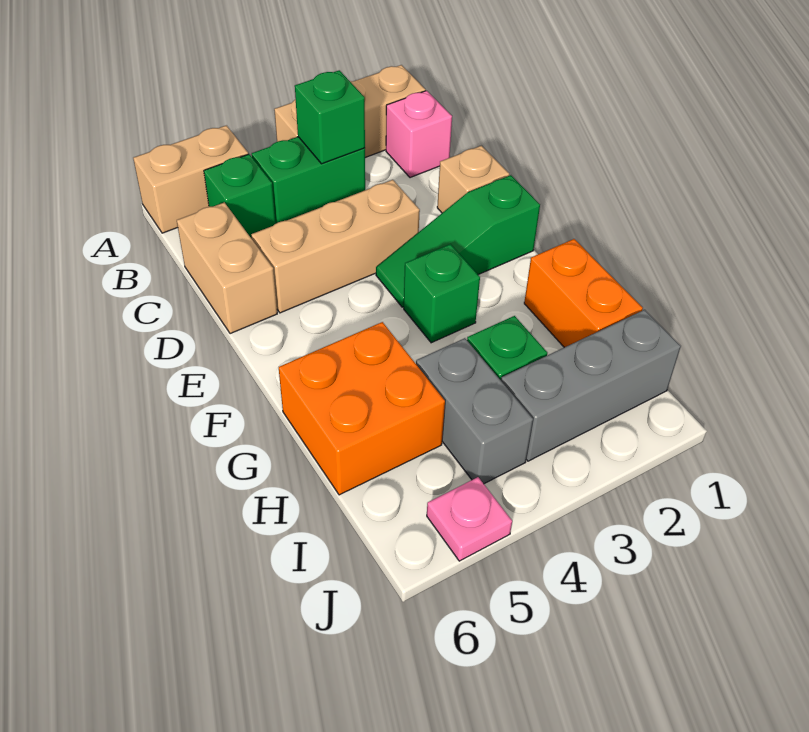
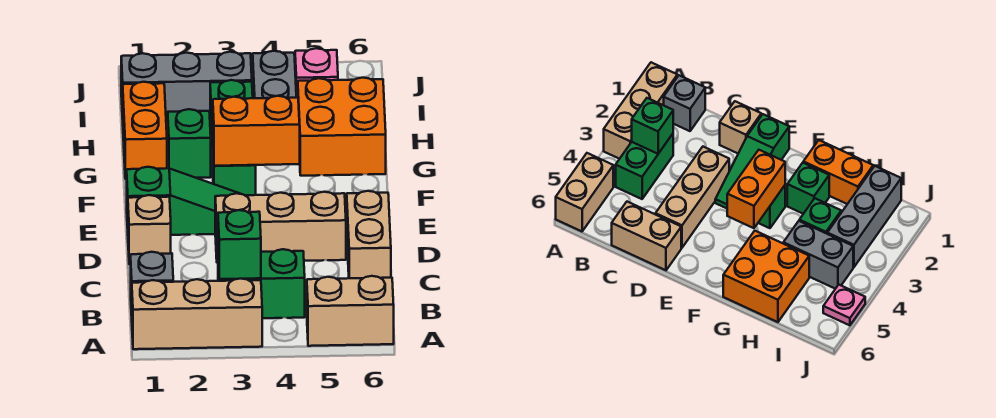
pink brick B1 level 1 -> grey brick B1 level 1
green brick B5 level 1 -> green brick G2 level 1
none -> orange brick F3:F4 level 2

